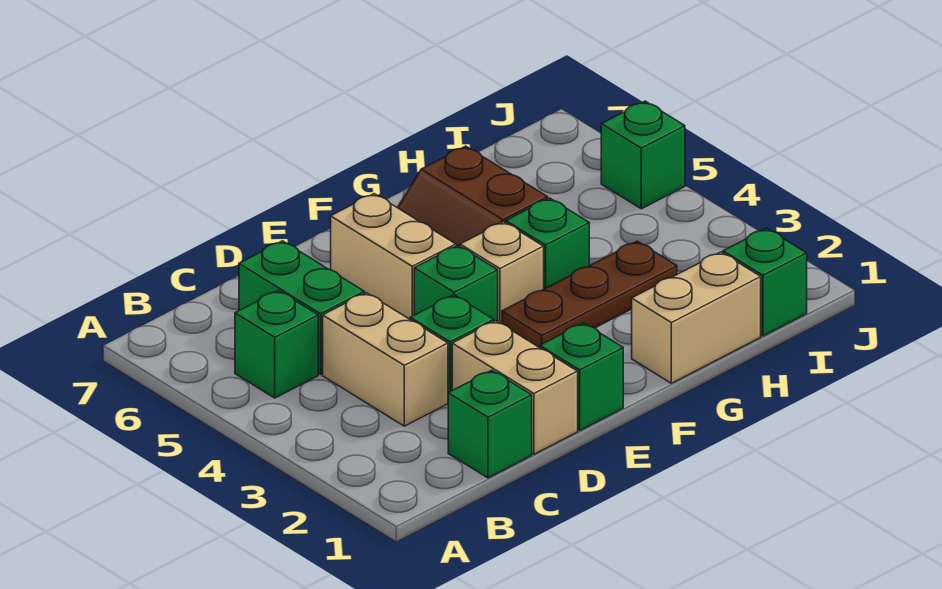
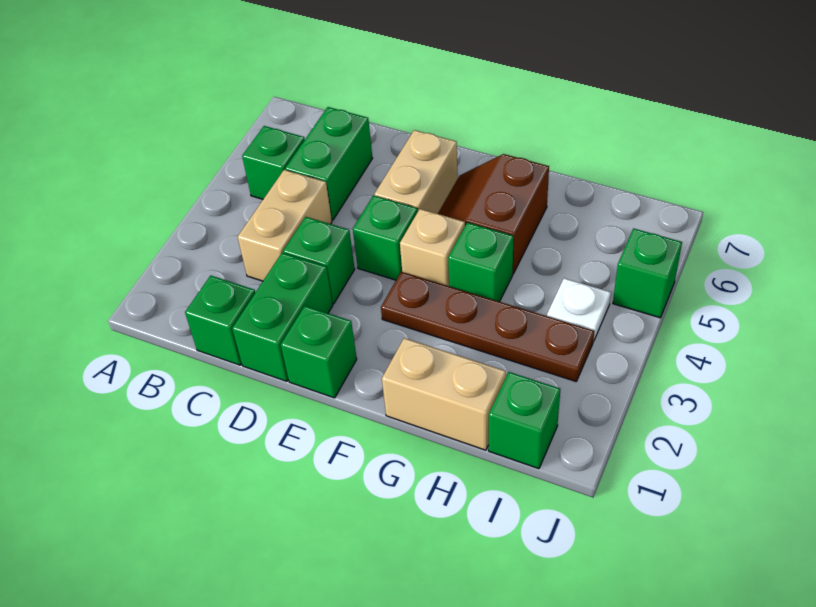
tan brick D1:D2 level 1 -> green brick D1:D2 level 1
brown plate F3:H3 level 1 -> brown plate F3:I3 level 1
none -> white plate I4 level 1

